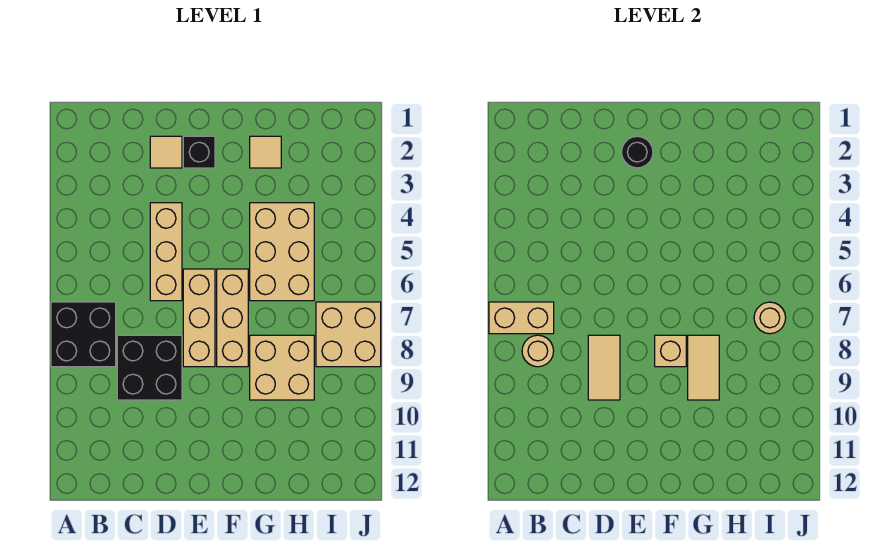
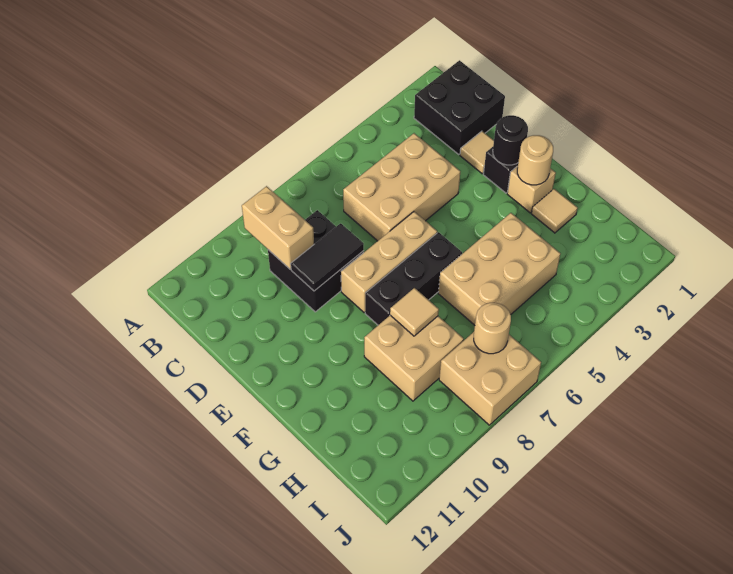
black brick A7:B8 level 1 -> black brick B1:C2 level 1
tan brick A7:B7 level 2 -> tan brick B9:C9 level 2
tan round brick B8 level 2 -> tan round brick F2 level 2
tan brick D4:D6 level 1 -> tan brick C4:D6 level 1
tan tile D8:D9 level 2 -> black tile D8:D9 level 2
tan brick F6:F8 level 1 -> black brick F6:F8 level 1
tan brick F8 level 2 -> tan brick F2 level 1
tan tile G8:G9 level 2 -> tan tile G8 level 2

